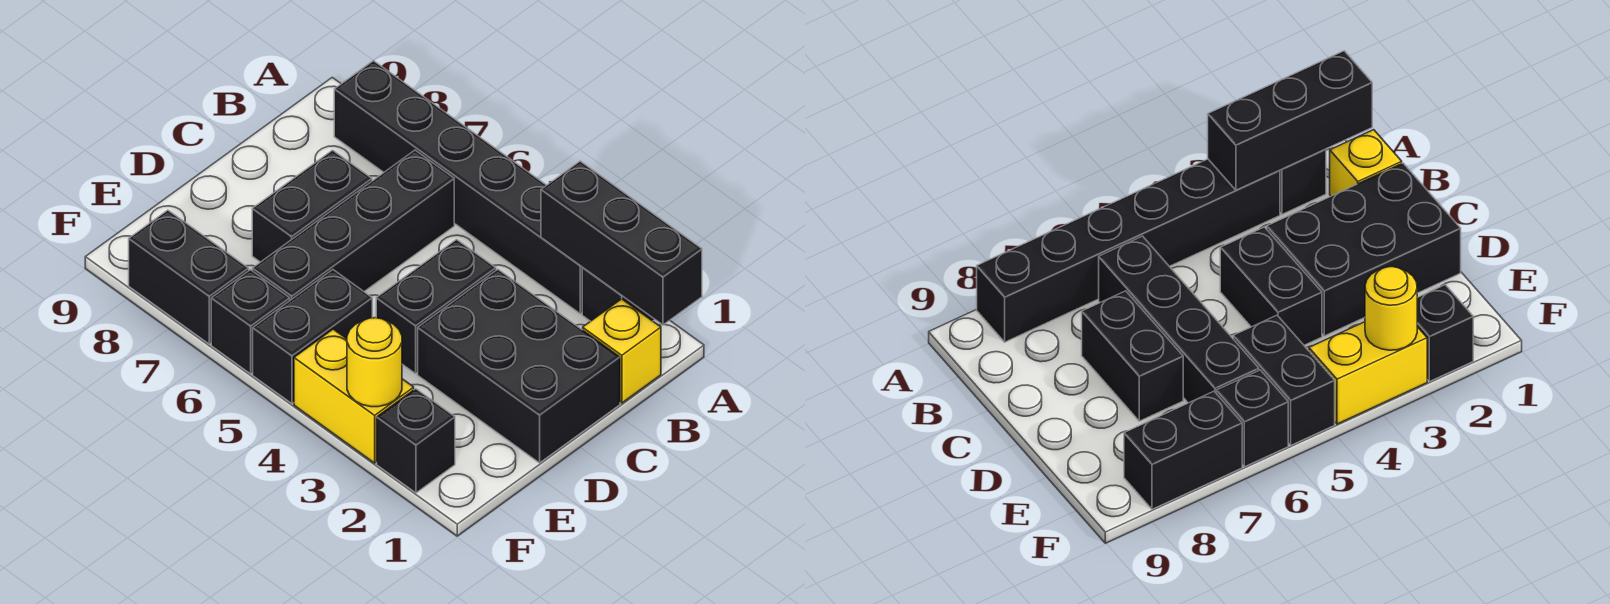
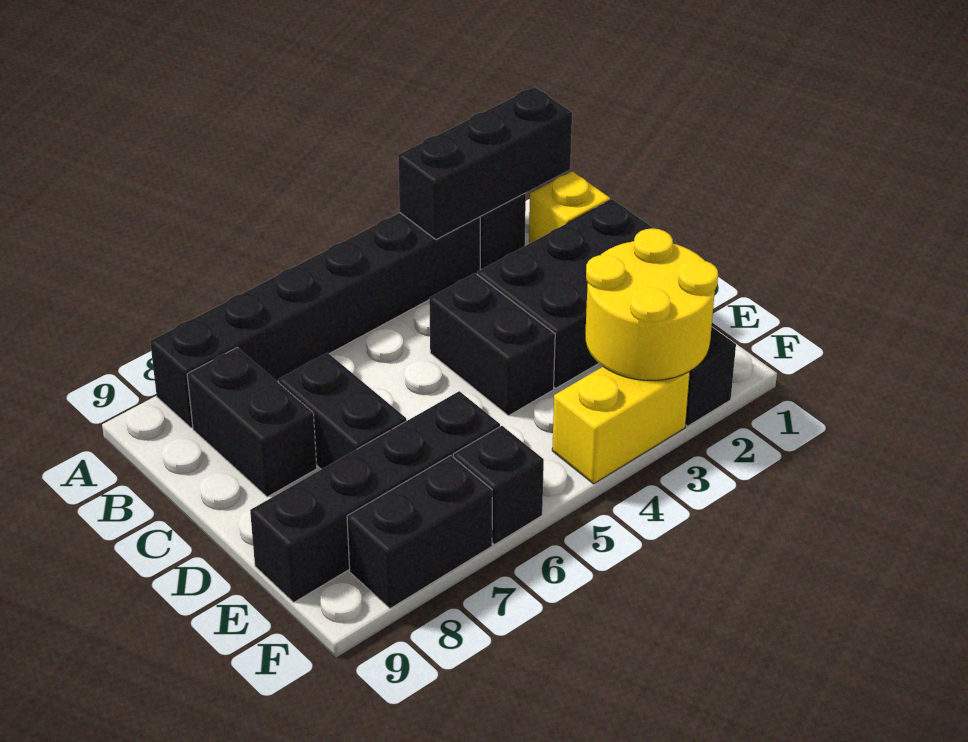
black brick B6:E6 level 1 -> black brick E6:E9 level 1
black brick E5:F5 level 1 -> black brick B8:C8 level 1
yellow round brick F3 level 2 -> yellow round brick E2:F3 level 2

